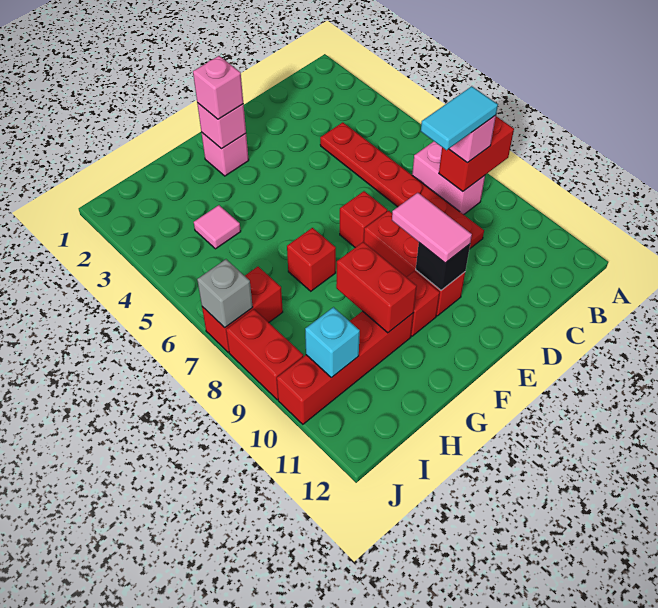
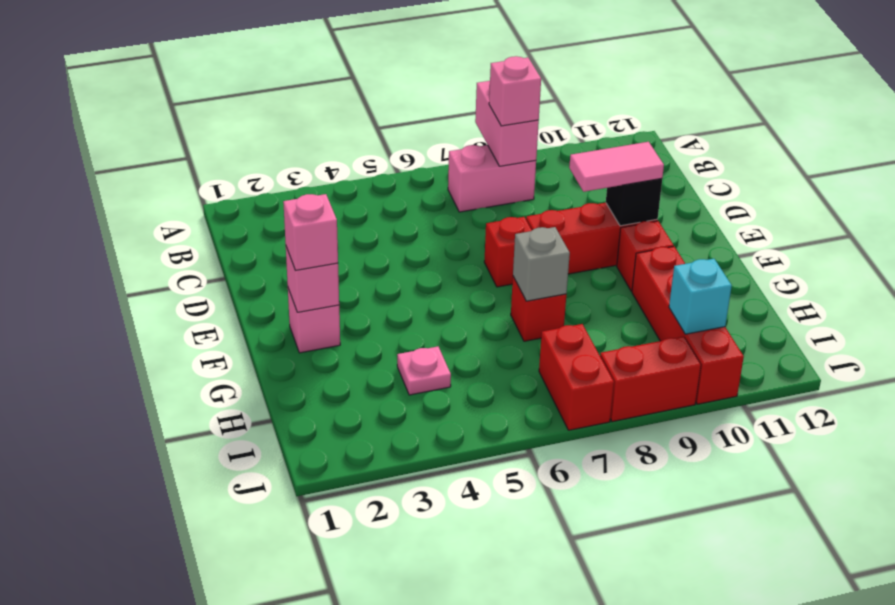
red brick A8:B8 level 2 -> pink brick A8:B8 level 2
cyan tile B8:C8 level 4 -> none
red plate C4:C9 level 1 -> none
red brick G9:G10 level 2 -> none
pink tile H4 level 1 -> pink plate H4 level 1
grey brick J7 level 2 -> grey brick G7 level 2

